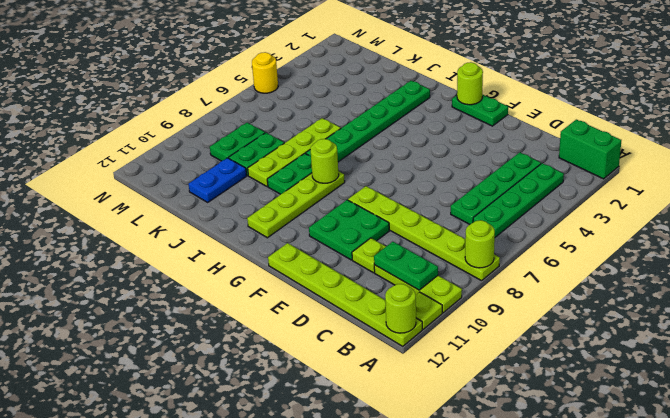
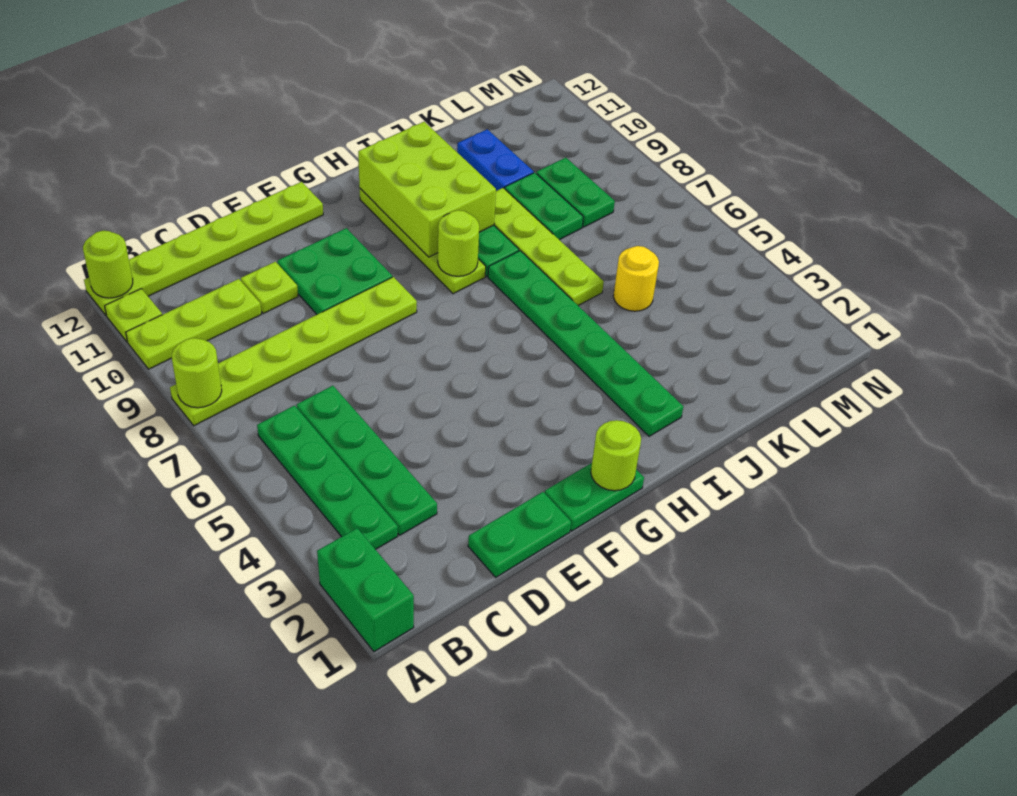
green brick A1:B1 level 1 -> green brick A1:A2 level 1
green plate B10:C10 level 2 -> green plate D1:E1 level 1
none -> lime brick H9:I11 level 2
yellow round brick N5 level 1 -> yellow round brick K5 level 1

